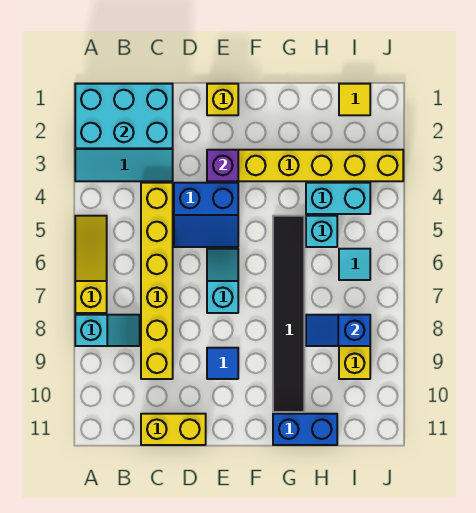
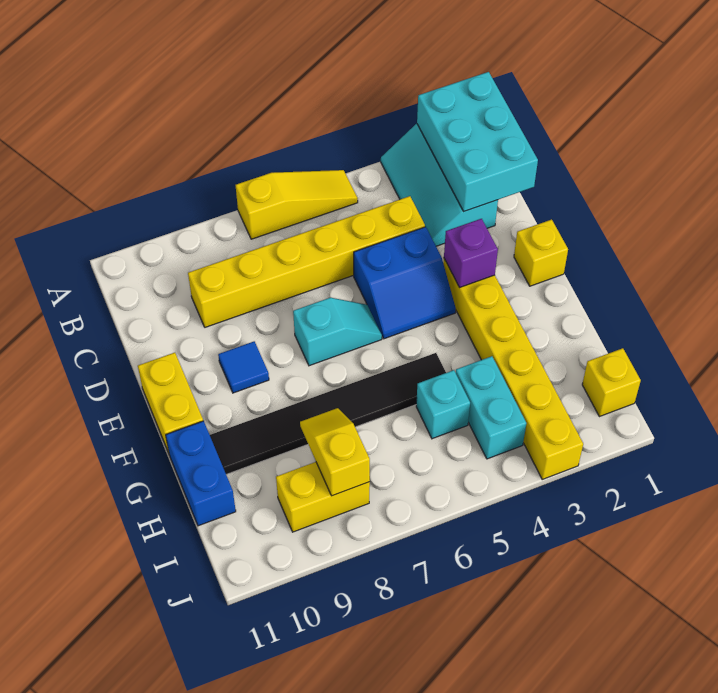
cyan slope A8:B8 level 1 top A -> none
yellow brick C11:D11 level 1 -> yellow brick E11:F11 level 1
blue slope D4:E5 level 1 top 4 -> blue slope D4:E5 level 1 top D
blue slope H8:I8 level 2 top I -> yellow slope H8:I8 level 2 top I
yellow tile I1 level 1 -> yellow brick I1 level 1
cyan tile I6 level 1 -> none

